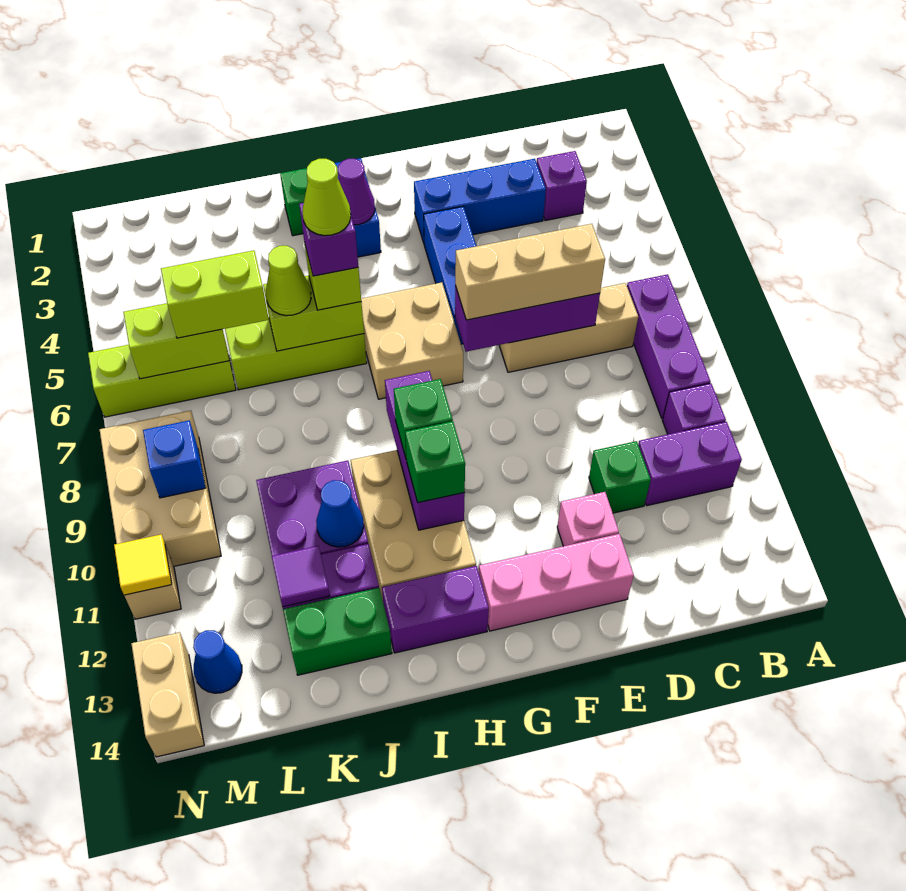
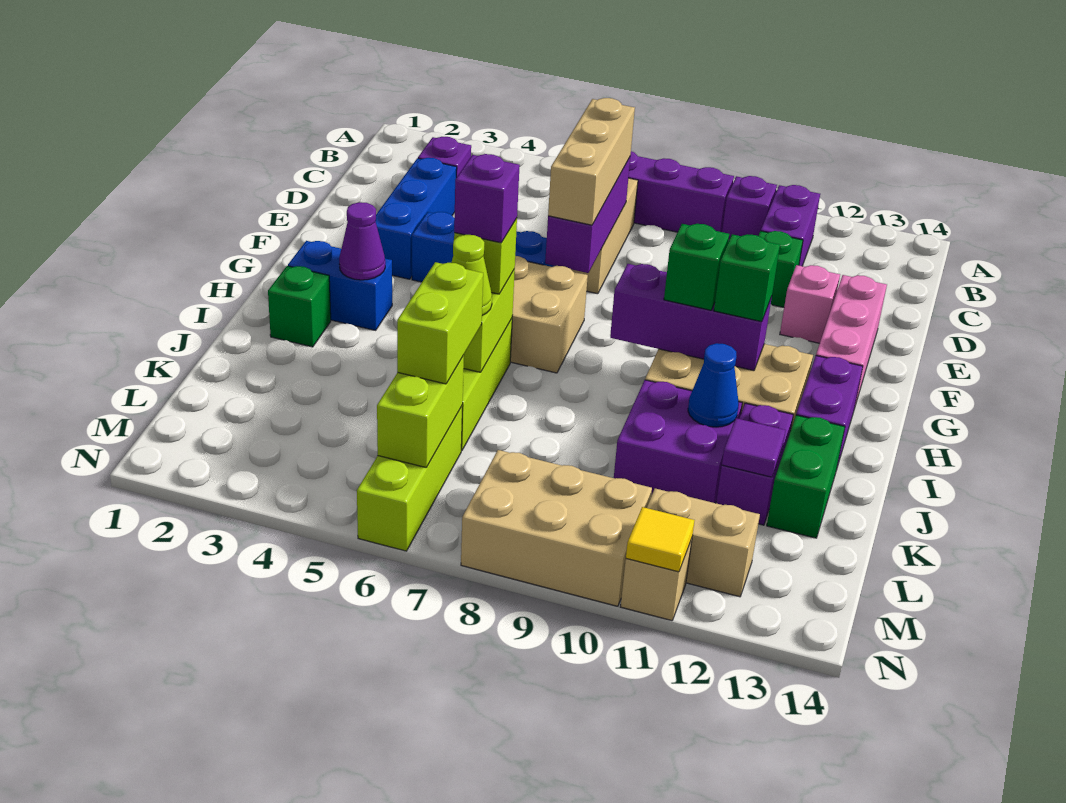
lime cone I6 level 5 -> none
blue brick M9 level 2 -> none
blue cone M13 level 1 -> none
tan brick N13:N14 level 1 -> tan brick M11:M12 level 1

